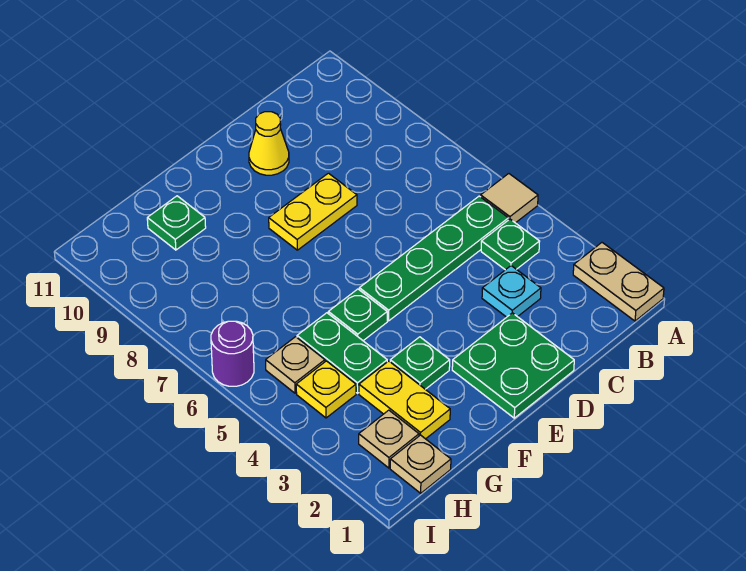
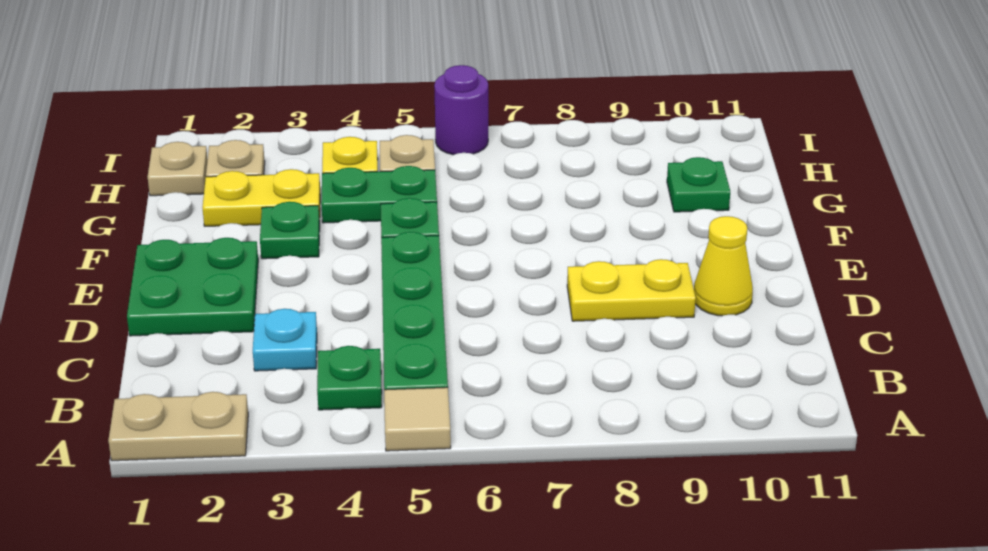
yellow plate D8:E8 level 1 -> yellow plate D8:D9 level 1

